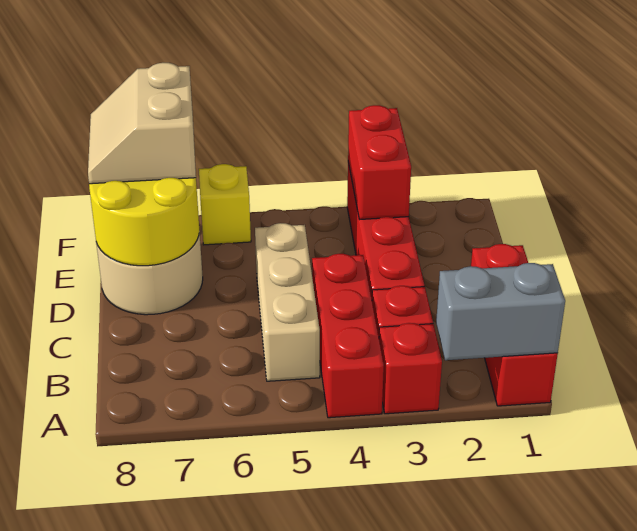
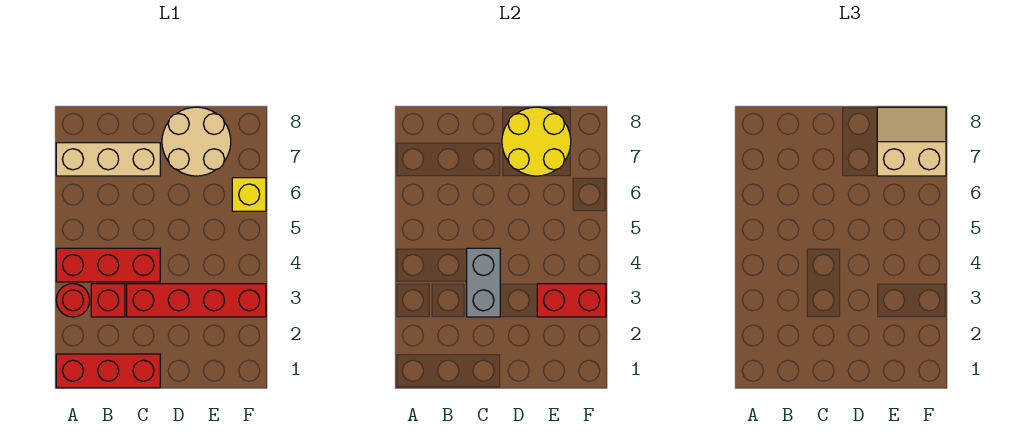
grey brick A1:A2 level 2 -> grey brick C3:C4 level 2
red brick A3 level 1 -> red round brick A3 level 1
tan brick B5:D5 level 1 -> tan brick A7:C7 level 1

